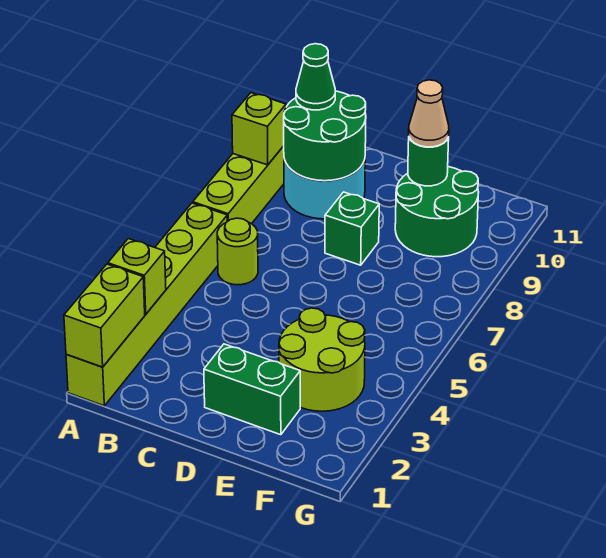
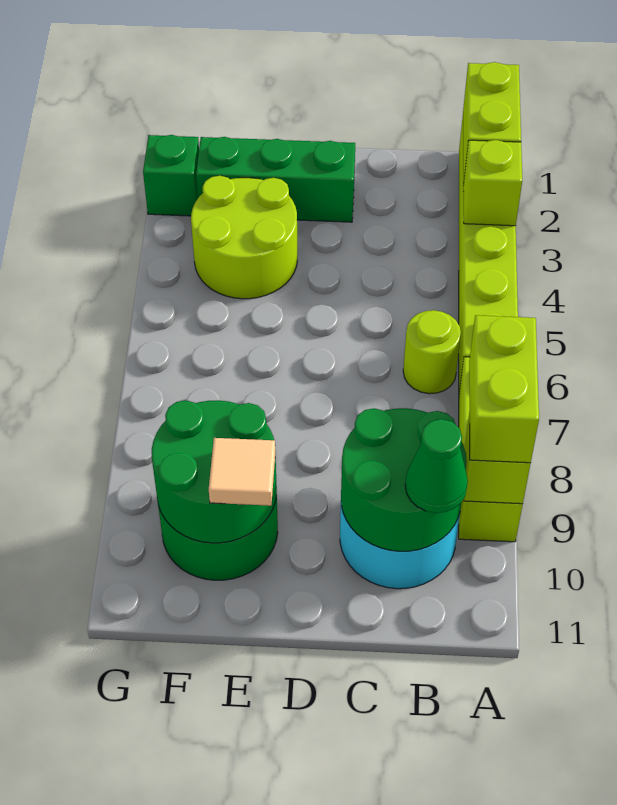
none -> lime brick A8:A9 level 3
green brick D2:E2 level 1 -> green brick D2:F2 level 1
green brick D8 level 1 -> green brick G2 level 1
green round brick E10 level 2 -> green round brick E9:F10 level 2
tan cone E10 level 3 -> tan tile E10 level 3

